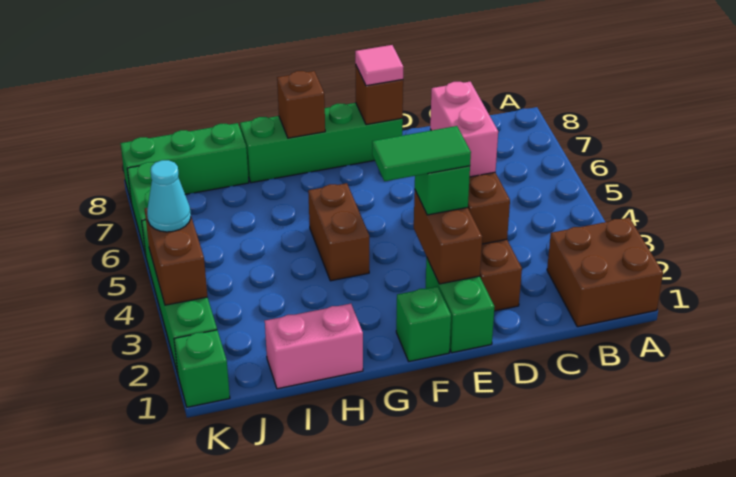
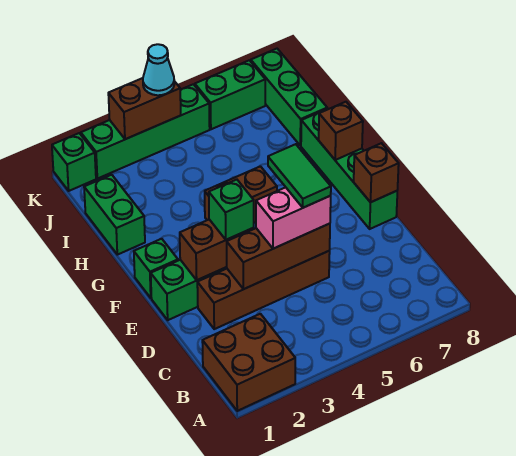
green tile E3:F3 level 4 -> green tile D5:E5 level 4
pink tile E8 level 3 -> none
pink brick H1:I1 level 1 -> green brick H1:I1 level 1

